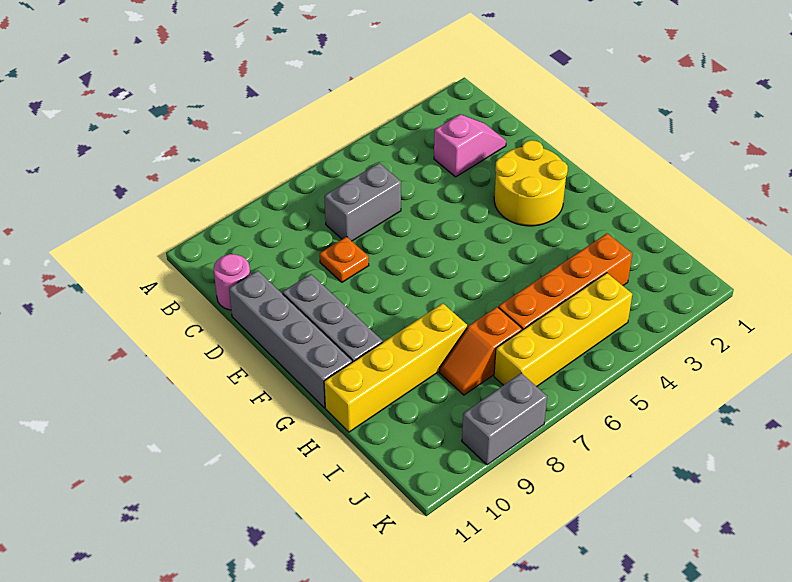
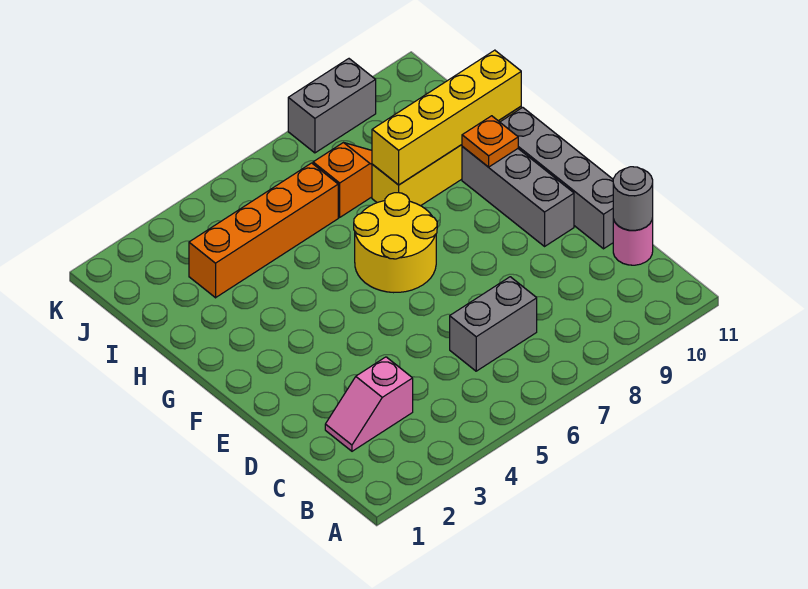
none -> grey round brick C11 level 2
orange plate D8 level 1 -> orange plate G10 level 2
yellow round brick E2:F3 level 1 -> yellow round brick F6:G7 level 1
yellow brick J4:J7 level 1 -> yellow brick H8:H11 level 2

